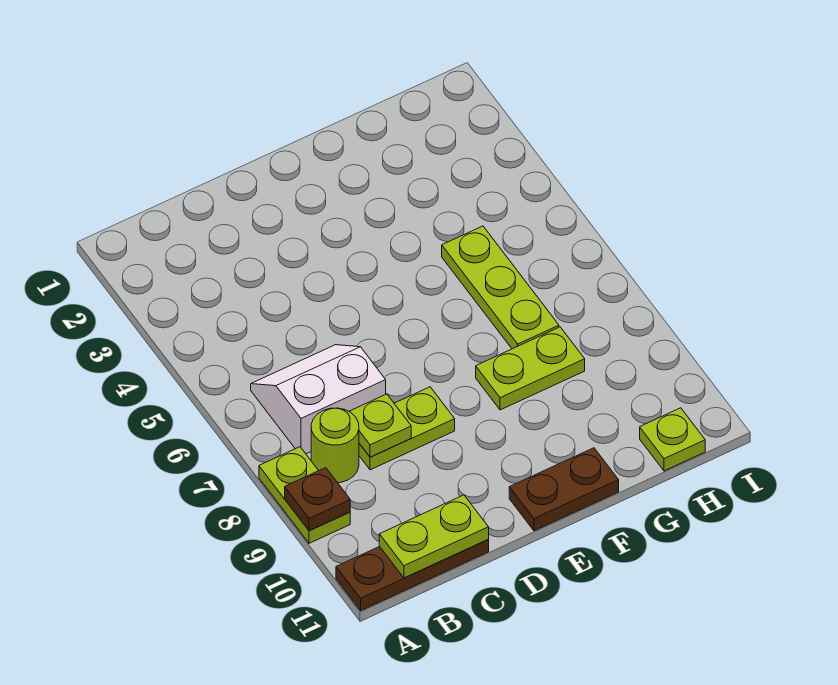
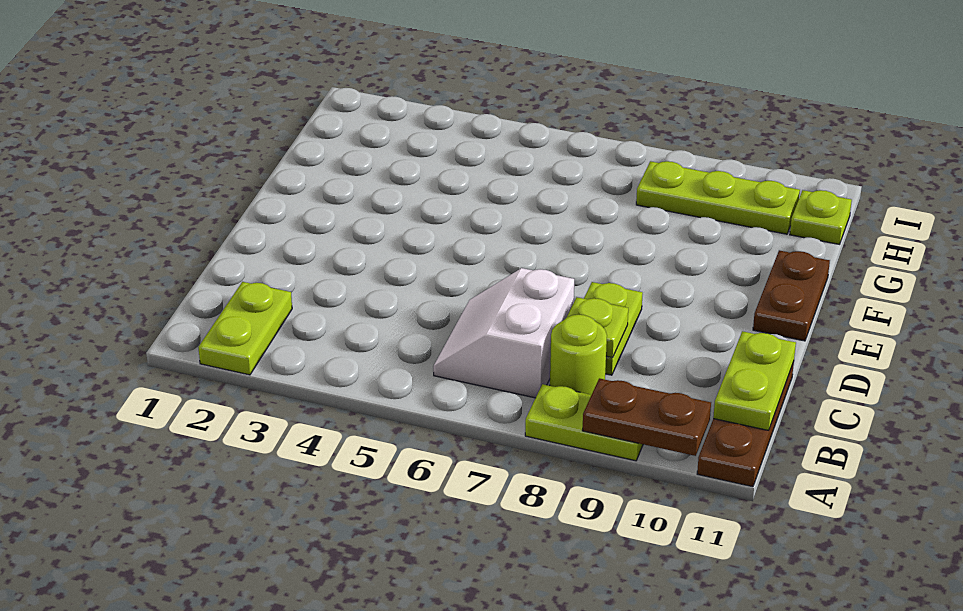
brown plate A9 level 2 -> brown plate A9:A10 level 2
lime plate F8:G8 level 1 -> lime plate A2:B2 level 1
lime plate G5:G7 level 1 -> lime plate H8:H10 level 1

